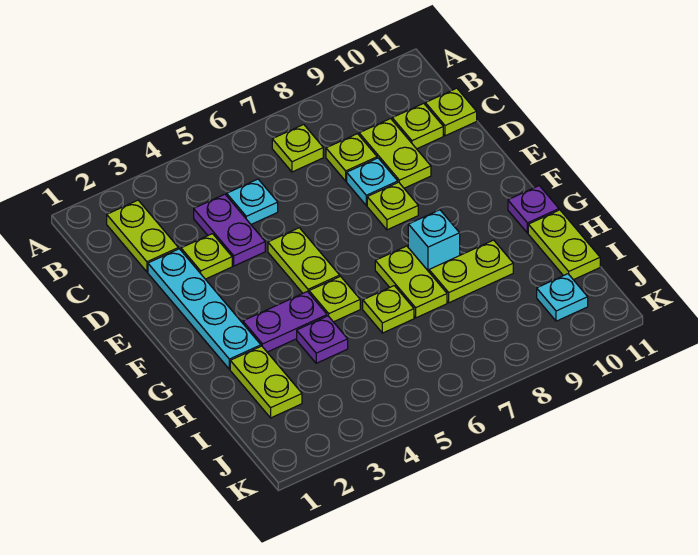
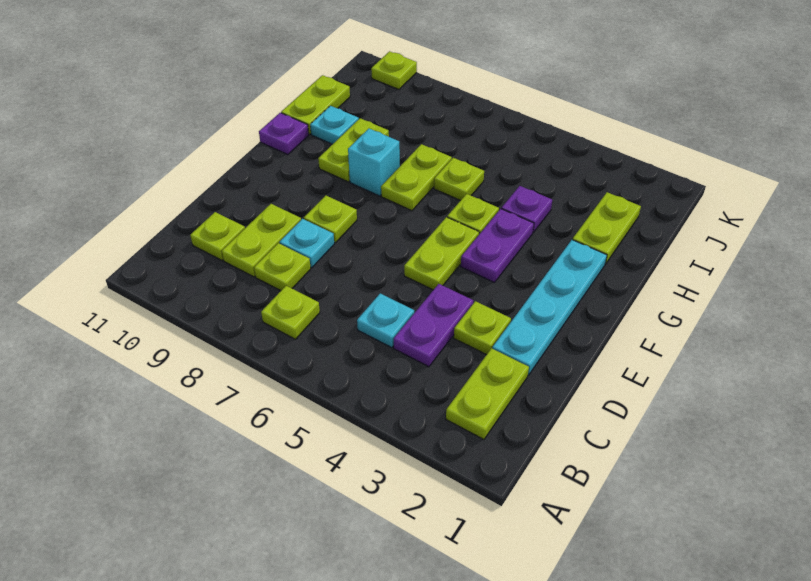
lime plate C11 level 1 -> lime plate K10 level 1
purple plate G3:G4 level 1 -> purple plate F4:G4 level 1
lime plate H8:H9 level 1 -> lime plate G9:H9 level 1
cyan plate J10 level 1 -> cyan plate H10 level 1

